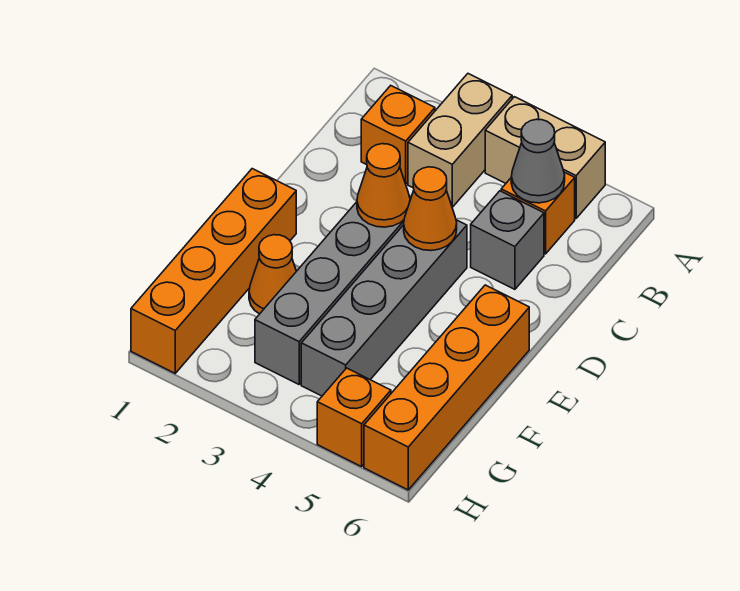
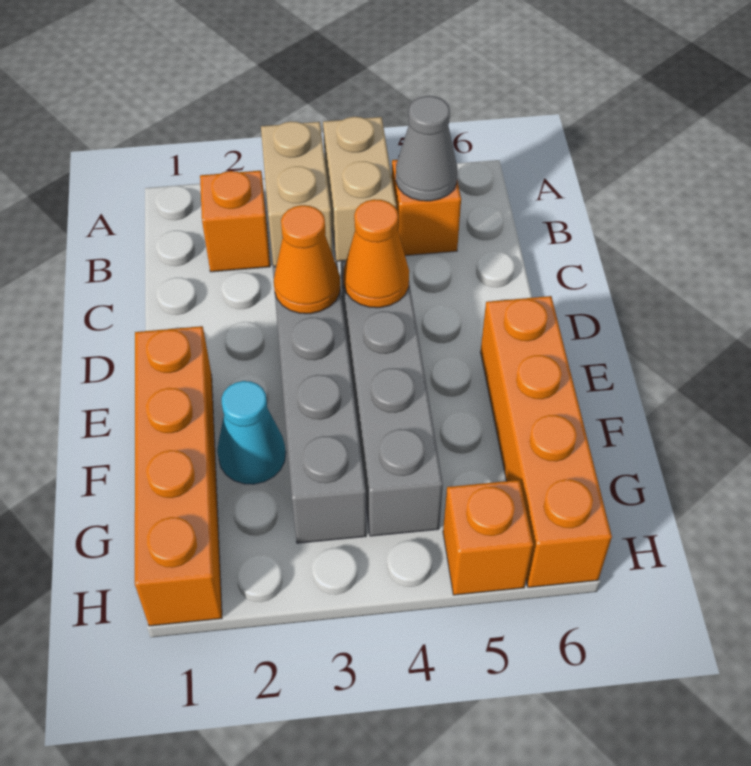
tan brick A4:A5 level 1 -> tan brick A4:B4 level 1
grey brick C5 level 1 -> none
orange cone F2 level 1 -> cyan cone F2 level 1

